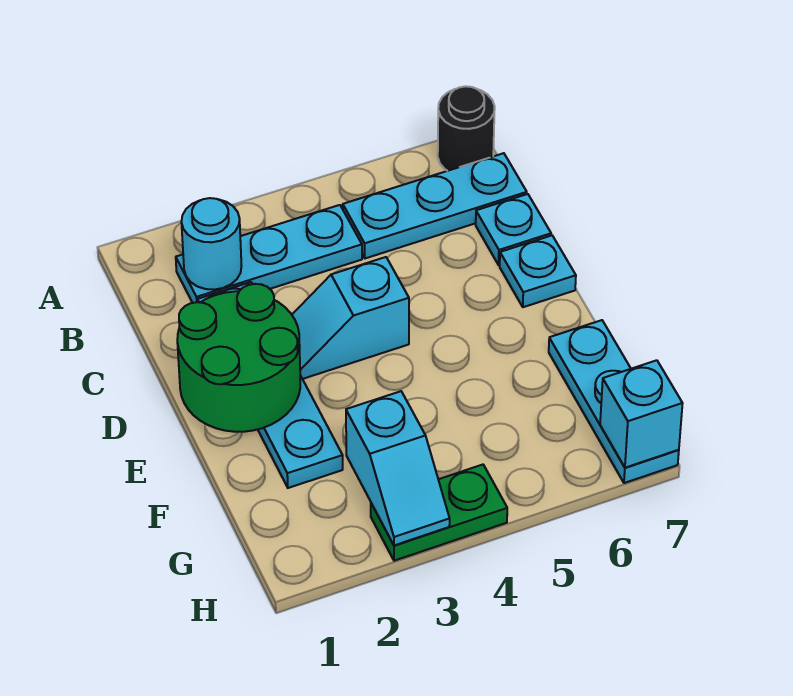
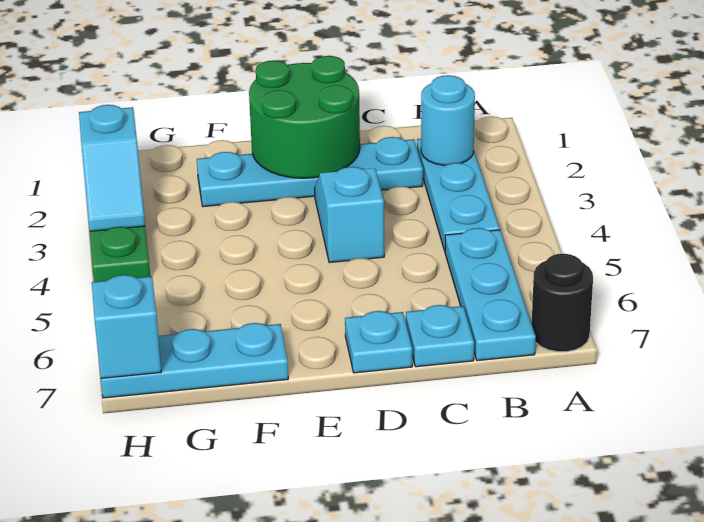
cyan slope G3:H3 level 2 top G -> cyan slope H2:H3 level 2 top 2

